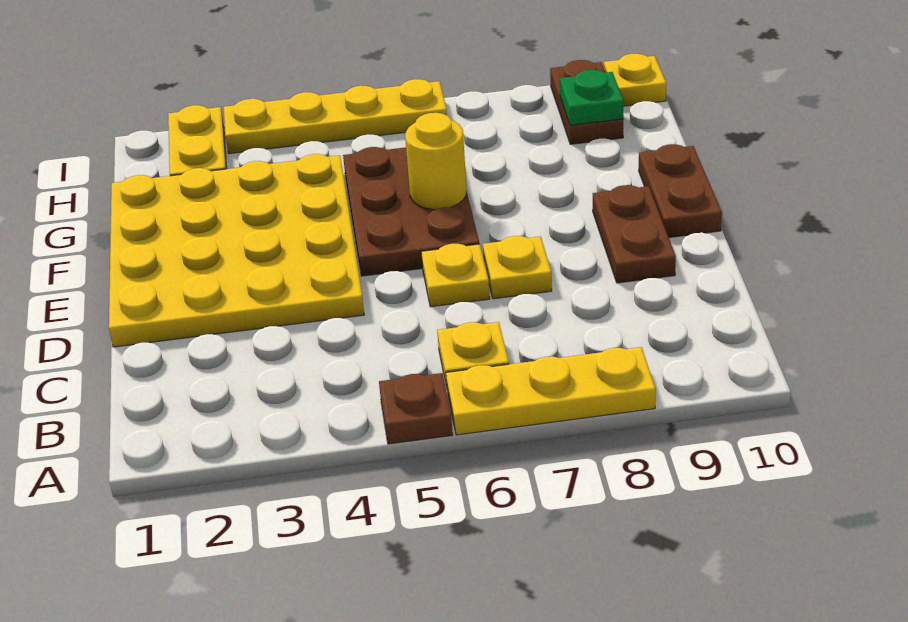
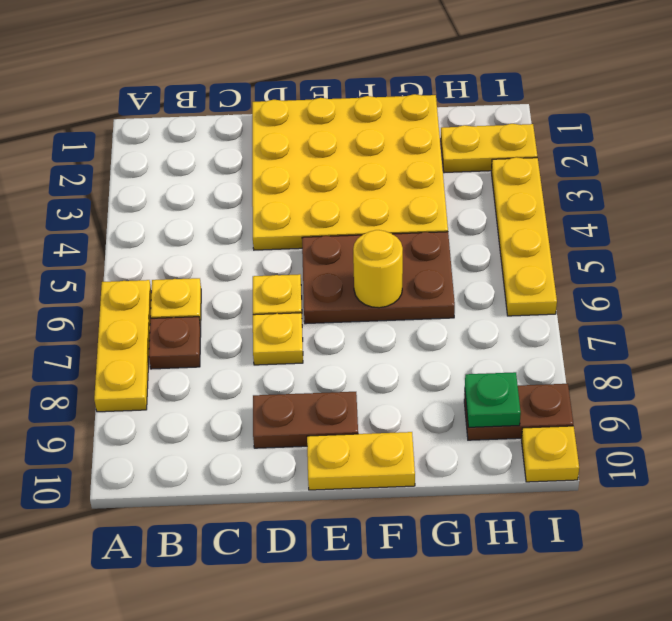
brown plate A5 level 1 -> brown plate B7 level 1
brown plate E10:F10 level 1 -> yellow plate E10:F10 level 1

